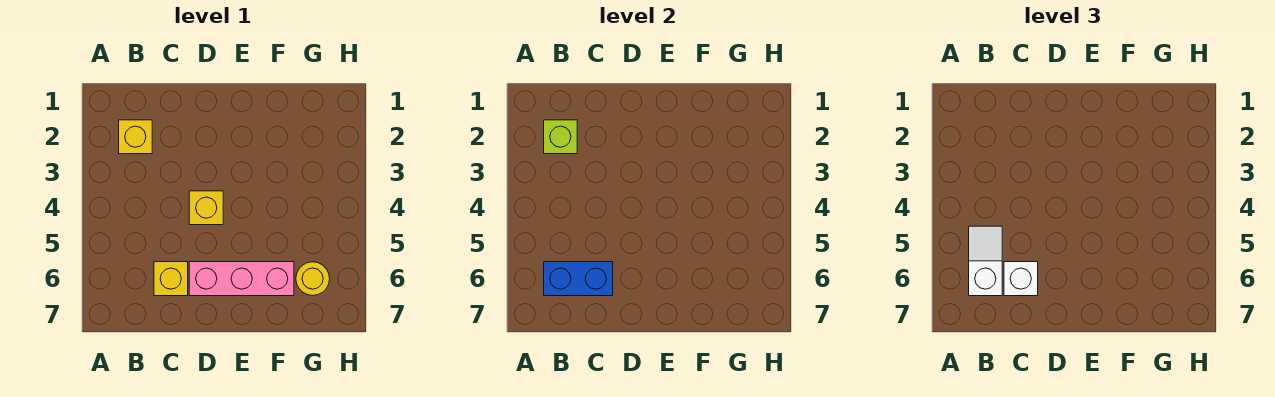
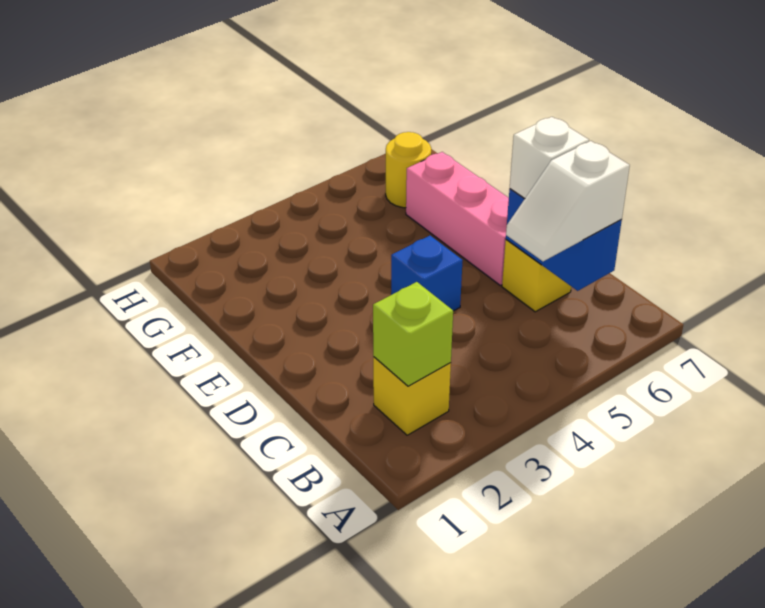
yellow brick D4 level 1 -> blue brick D4 level 1

